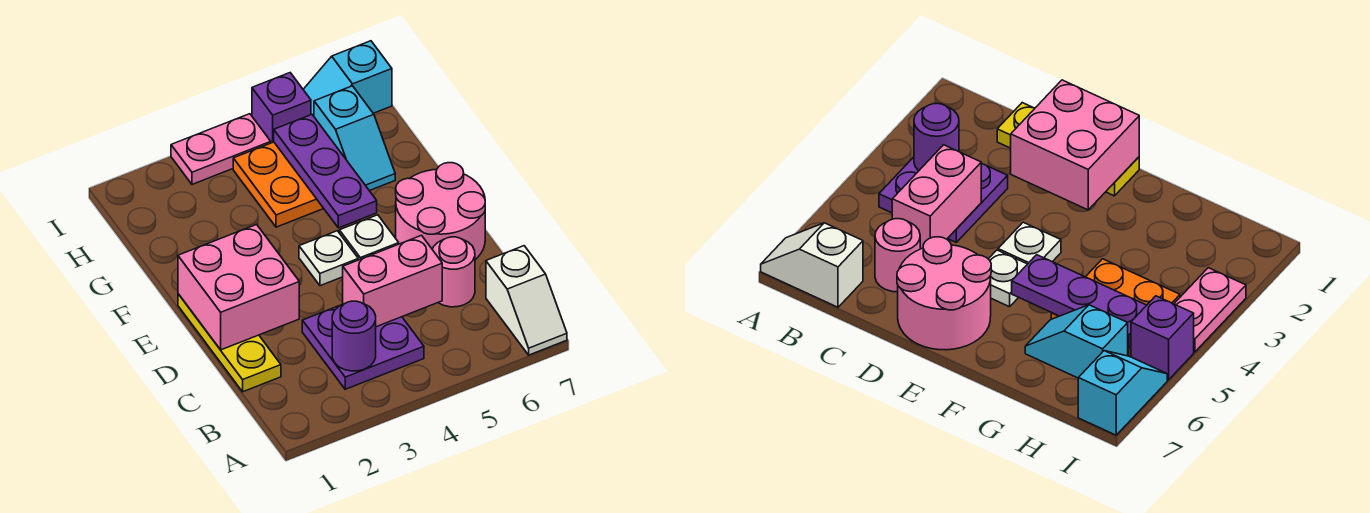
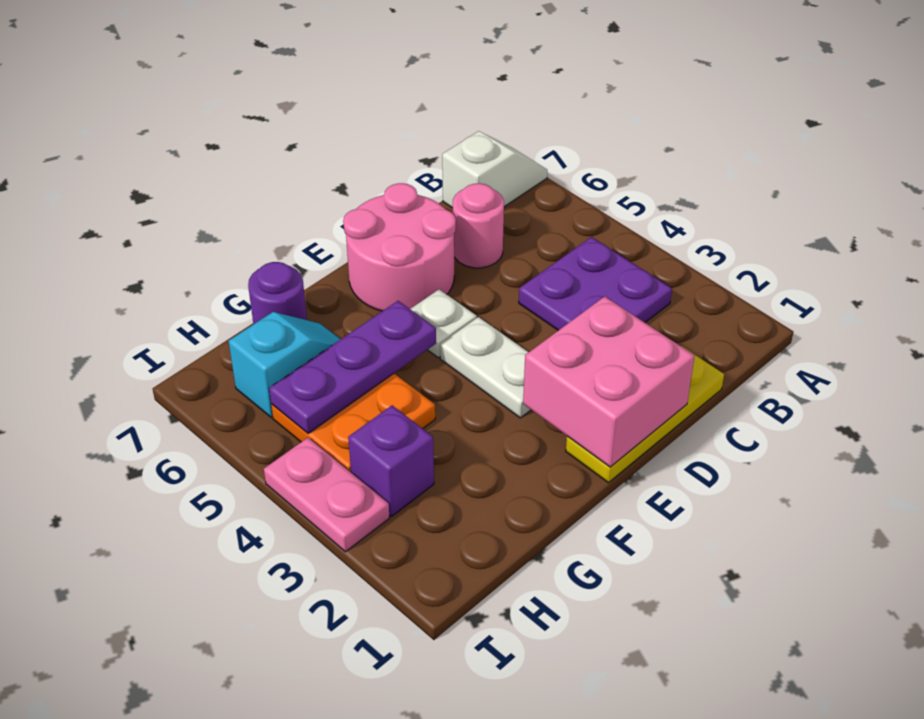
purple round brick B3 level 2 -> purple round brick G7 level 1
pink brick C4:C5 level 2 -> none
white plate E4 level 1 -> white plate E3:E4 level 1
purple brick I5 level 1 -> purple brick H3 level 1
cyan slope I6:I7 level 1 top 7 -> none

